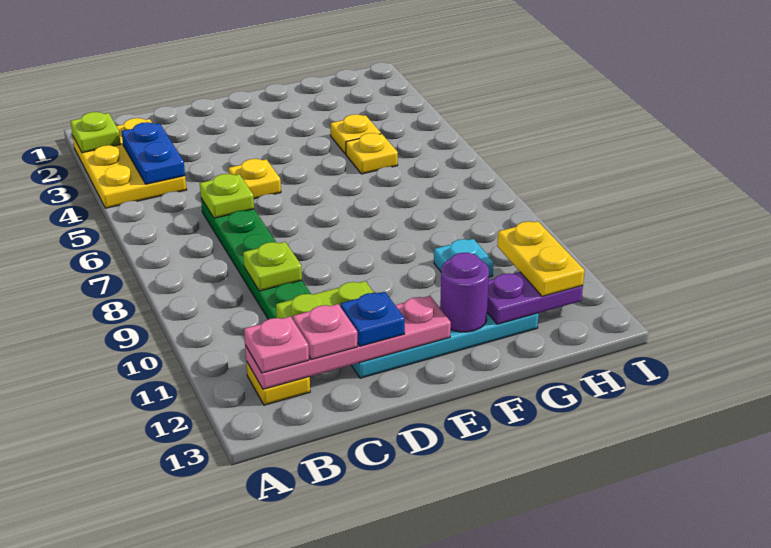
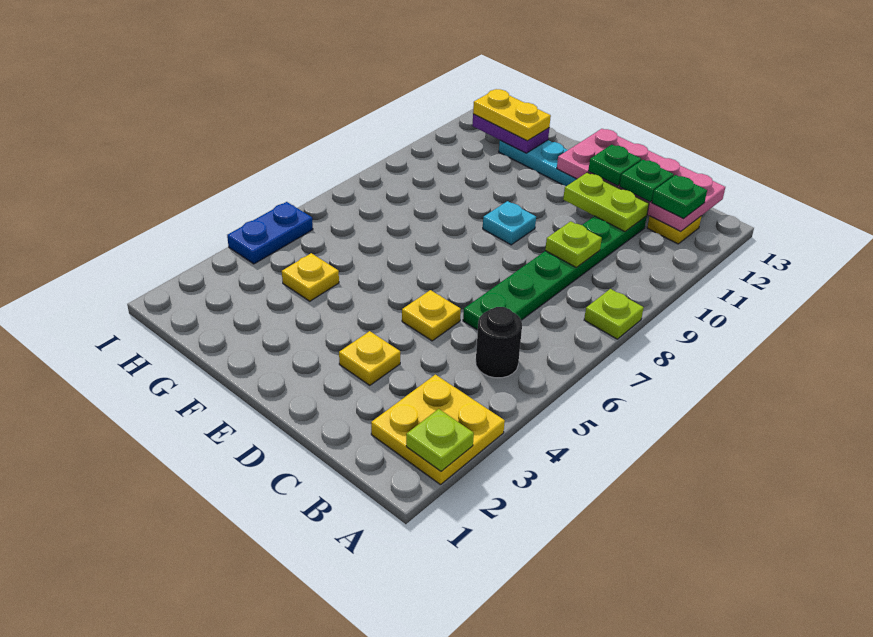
yellow plate A2:B4 level 1 -> yellow plate A2:B3 level 1
blue plate B3:B4 level 2 -> blue plate I4:I5 level 1
none -> black round brick B5 level 1
pink plate B12:E12 level 2 -> pink plate B12:E13 level 2
pink plate B12 level 3 -> green plate B12 level 3
lime plate C6 level 2 -> lime plate A8 level 1
pink plate C12 level 3 -> green plate C12 level 3
blue plate D12 level 3 -> green plate D12 level 3
purple round brick F12 level 2 -> none
yellow plate G5 level 1 -> yellow plate D3 level 1
cyan plate G10 level 1 -> cyan plate E9 level 1
yellow plate H11:H12 level 3 -> yellow plate G12:H12 level 3

